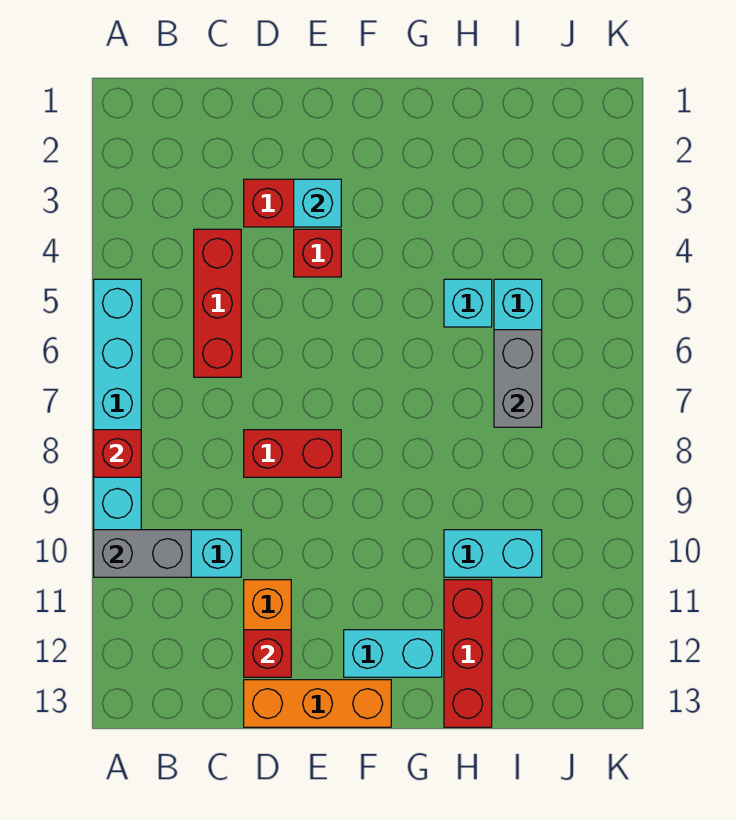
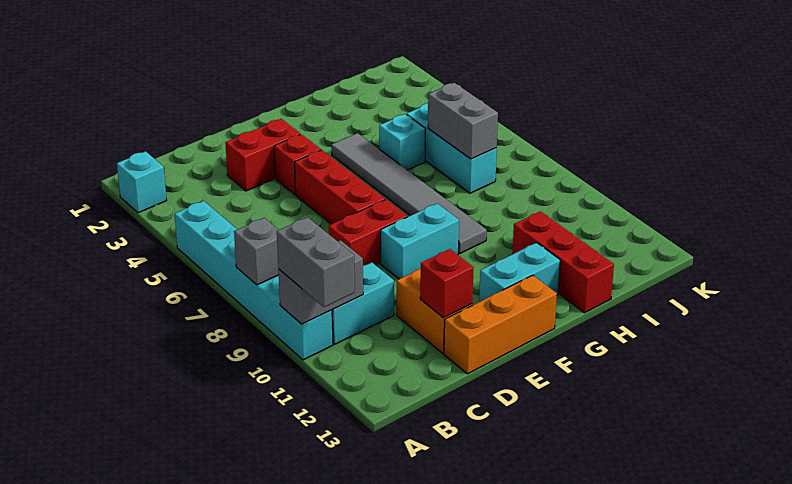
red brick A8 level 2 -> grey brick A8 level 2
none -> grey brick A10:A11 level 3
red brick C4:C6 level 1 -> red brick E5:E7 level 1
cyan brick E3 level 2 -> cyan brick A2 level 1
none -> grey tile G4:G9 level 1
cyan brick H10:I10 level 1 -> cyan brick E9:F9 level 1

